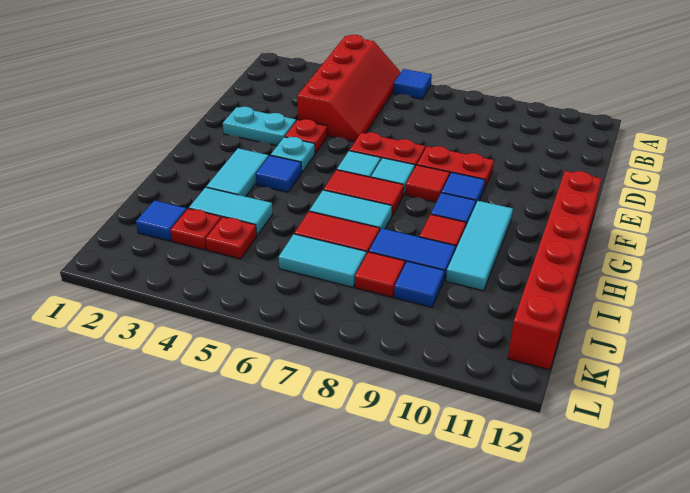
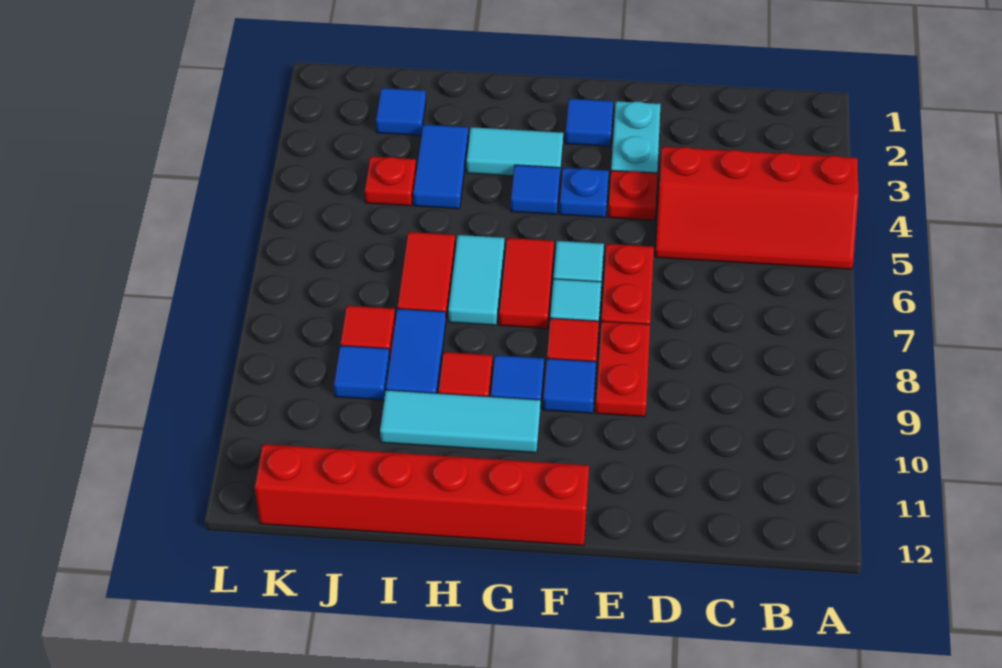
blue tile A6 level 1 -> blue tile F2 level 1
cyan plate F4 level 1 -> blue plate F4 level 1
cyan tile I3:I4 level 1 -> blue tile I3:I4 level 1
red plate J3 level 1 -> none
cyan tile J6:J7 level 1 -> none

